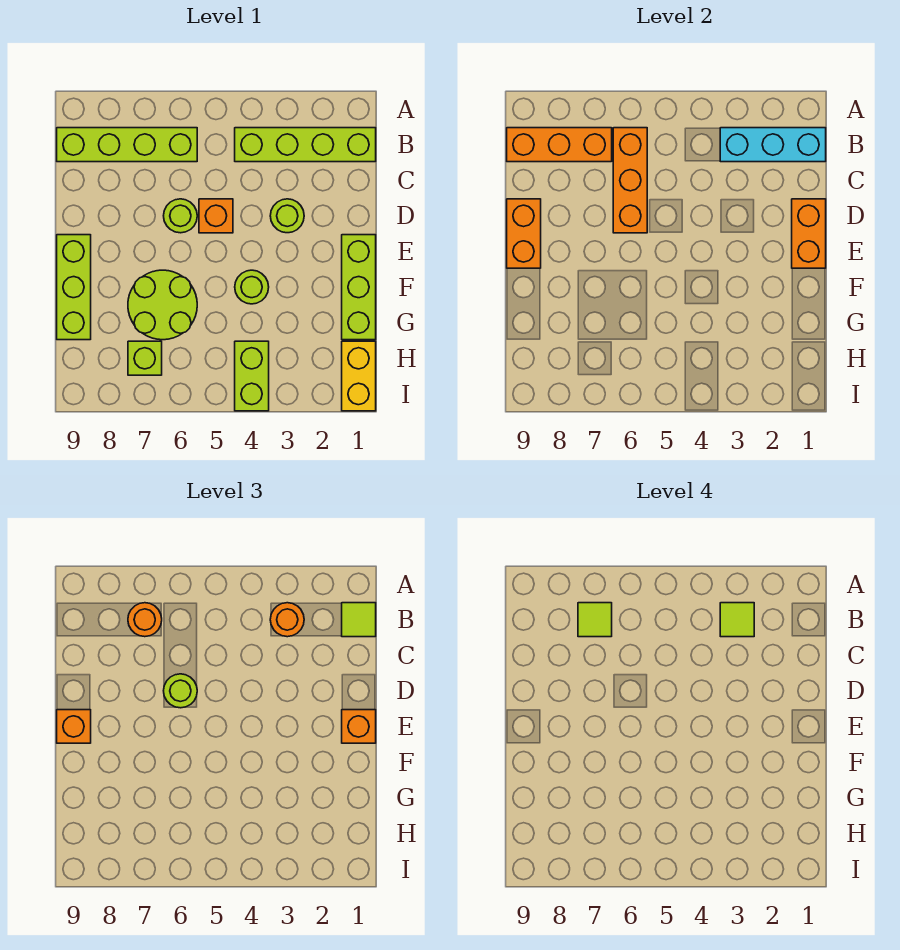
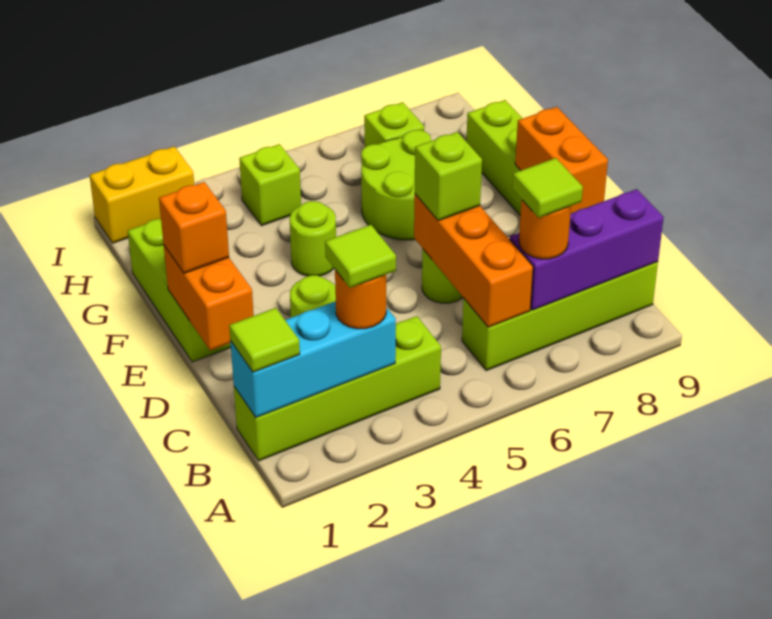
orange brick B7:B9 level 2 -> purple brick B7:B9 level 2
orange brick D5 level 1 -> none
lime round brick D6 level 3 -> lime brick D6 level 3
orange brick E9 level 3 -> none
yellow brick H1:I1 level 1 -> yellow brick I1:I2 level 1
lime brick H4:I4 level 1 -> lime brick H4 level 1

